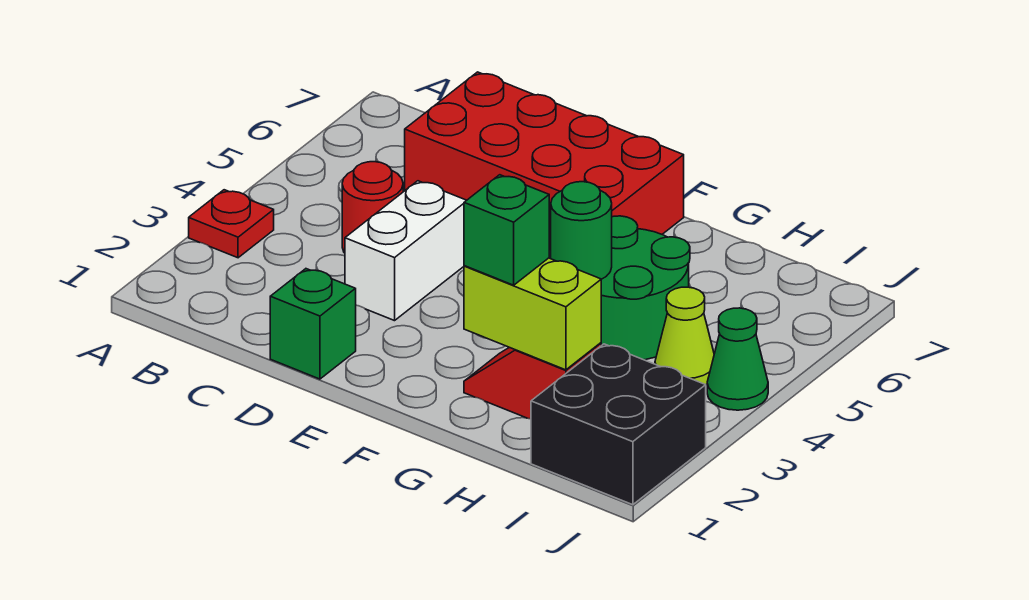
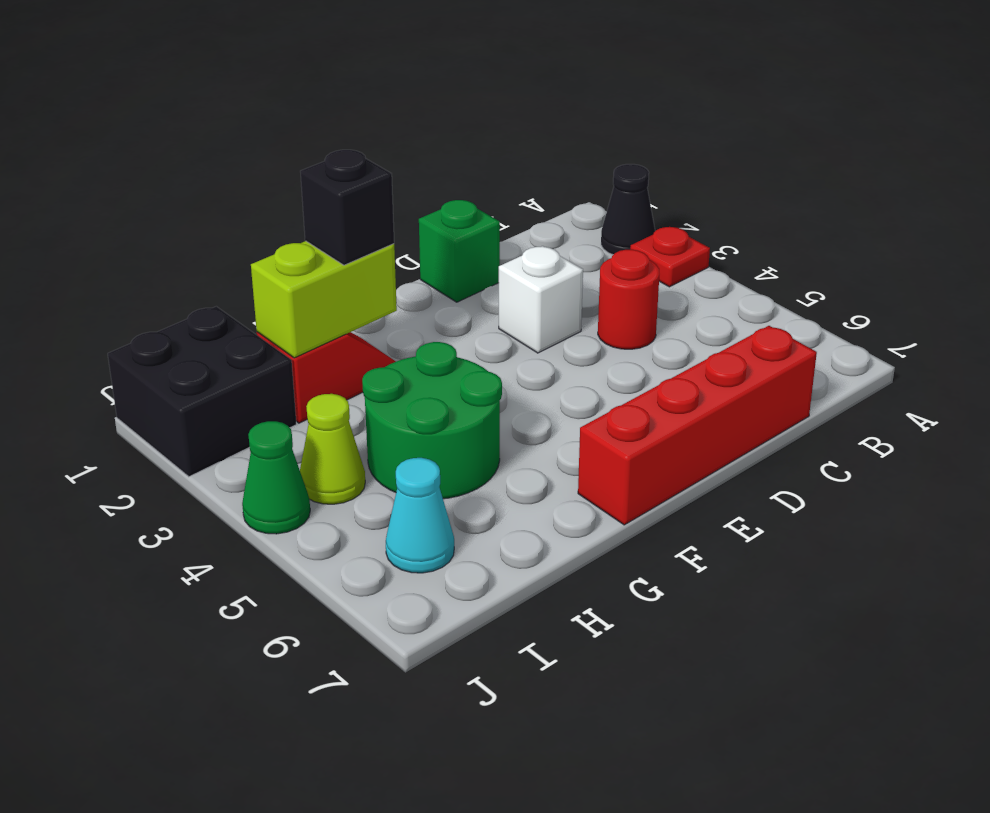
none -> black cone A2 level 1
red brick C6:F7 level 1 -> red brick C7:F7 level 1
white brick D3:D4 level 1 -> white brick D3 level 1
green brick G2 level 3 -> black brick G2 level 3
green round brick G4 level 2 -> none
none -> cyan cone I6 level 1

